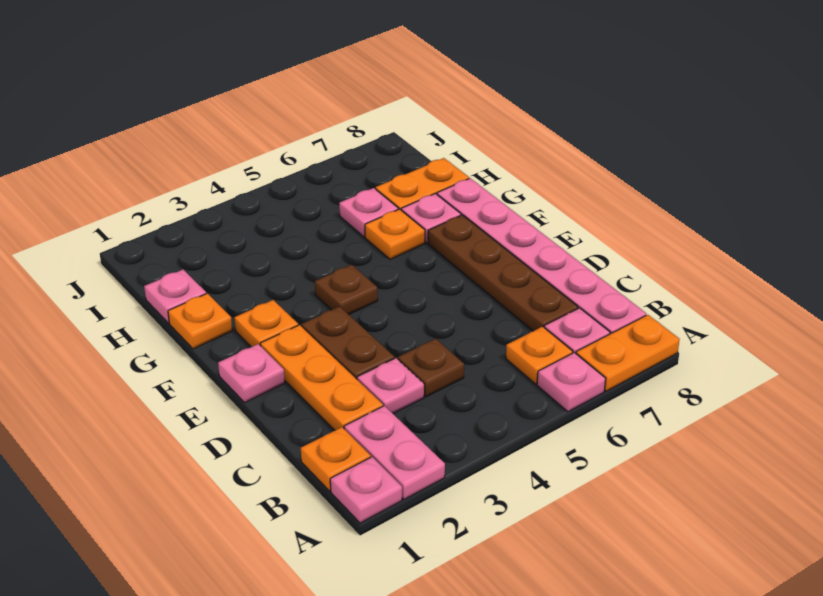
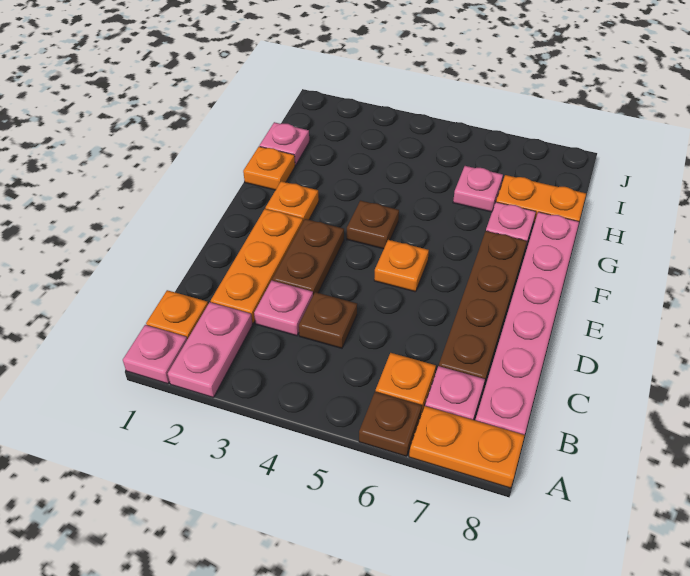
pink plate A6 level 1 -> brown plate A6 level 1
pink plate E1 level 1 -> none
orange plate G6 level 1 -> orange plate E5 level 1

